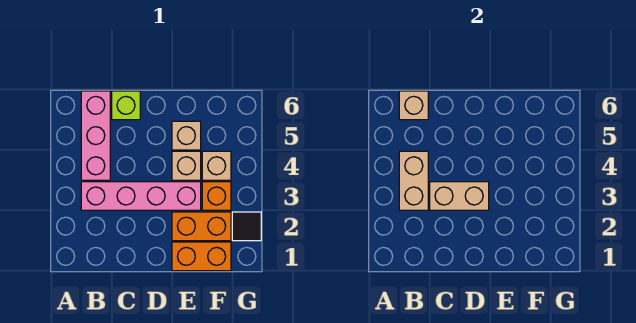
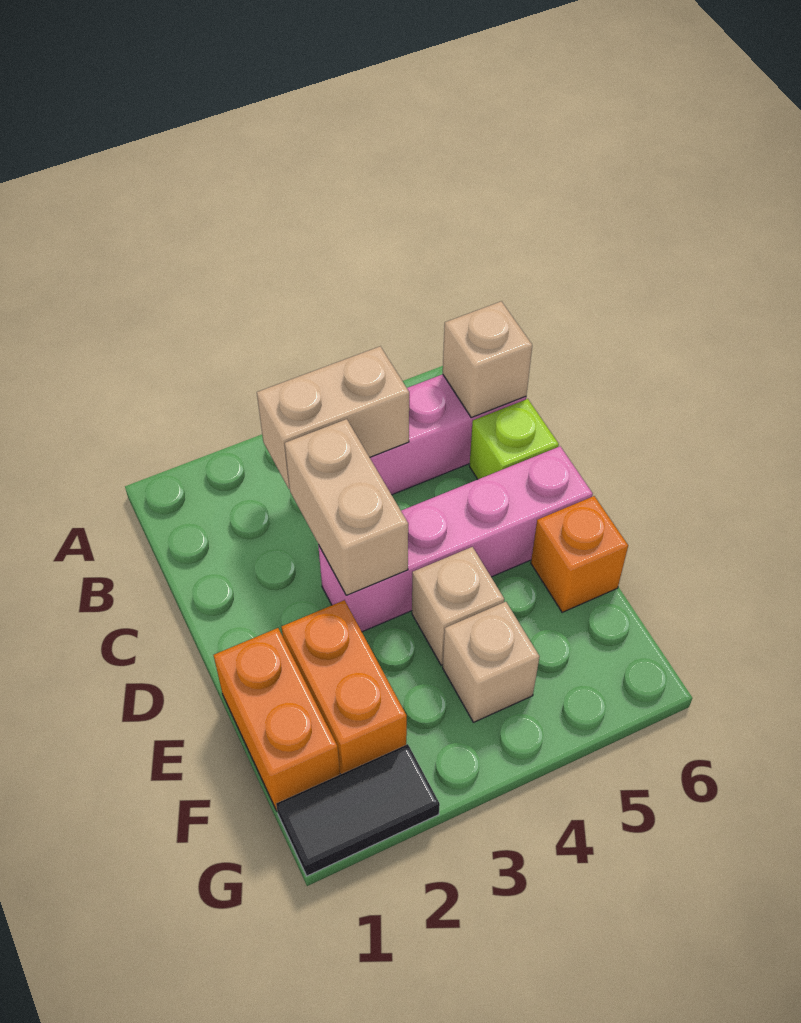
pink brick B3:E3 level 1 -> pink brick D3:D6 level 1
tan brick E5 level 1 -> none
orange brick F3 level 1 -> orange brick E6 level 1
black tile G2 level 1 -> black tile G1:G2 level 1

